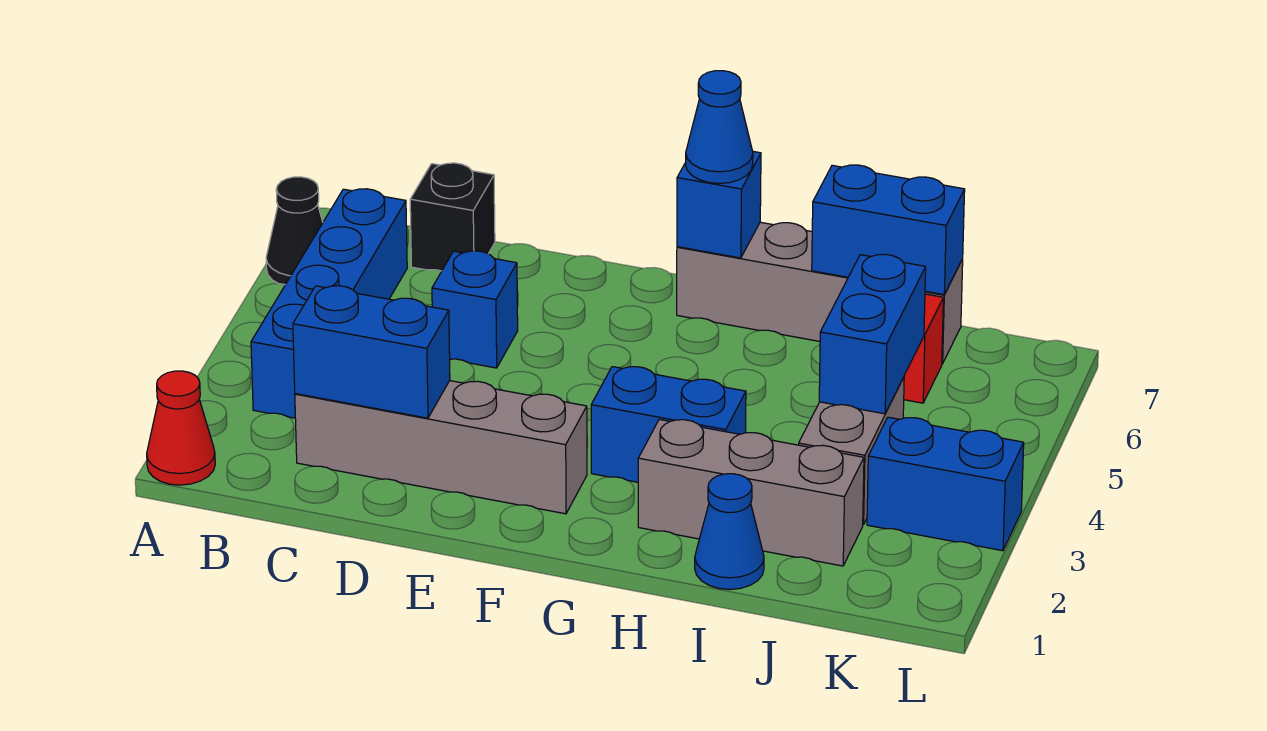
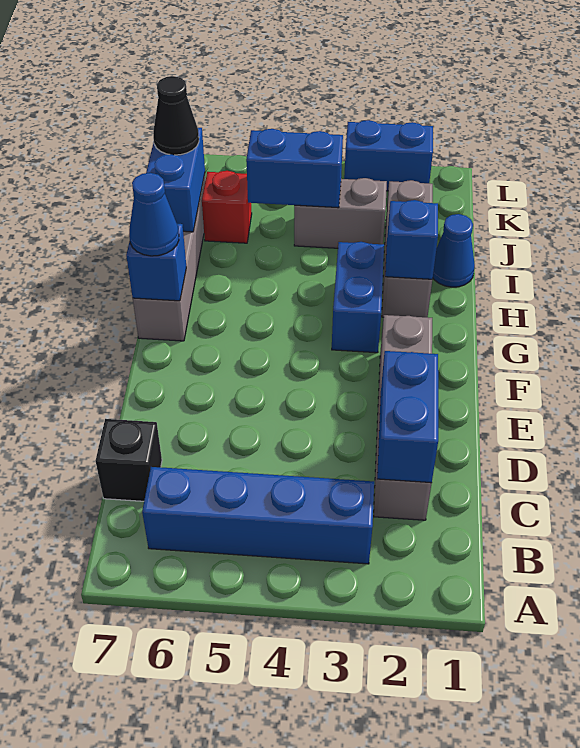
red cone A1 level 1 -> none
black cone A6 level 1 -> black cone J7 level 3
blue brick D5 level 1 -> blue brick H2 level 2
blue brick K3:L3 level 1 -> blue brick L2:L3 level 1

